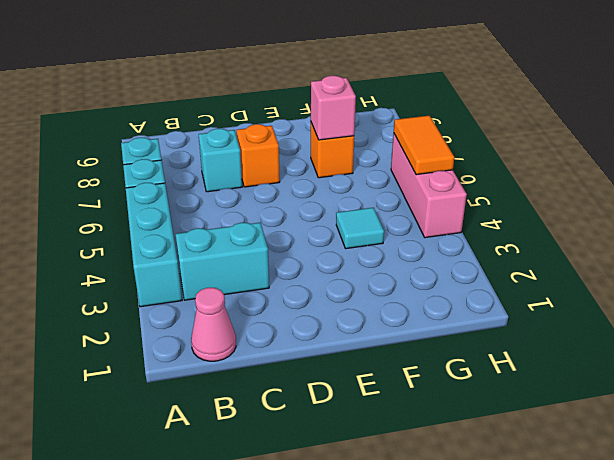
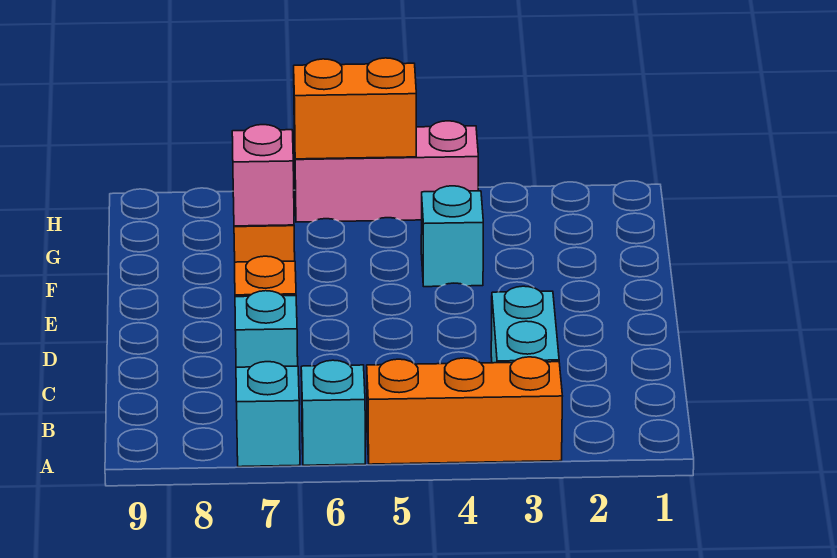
cyan brick A3:A5 level 1 -> orange brick A3:A5 level 1
pink cone B1 level 1 -> none
cyan tile F4 level 1 -> cyan brick F4 level 1
orange tile H5:H6 level 2 -> orange brick H5:H6 level 2

